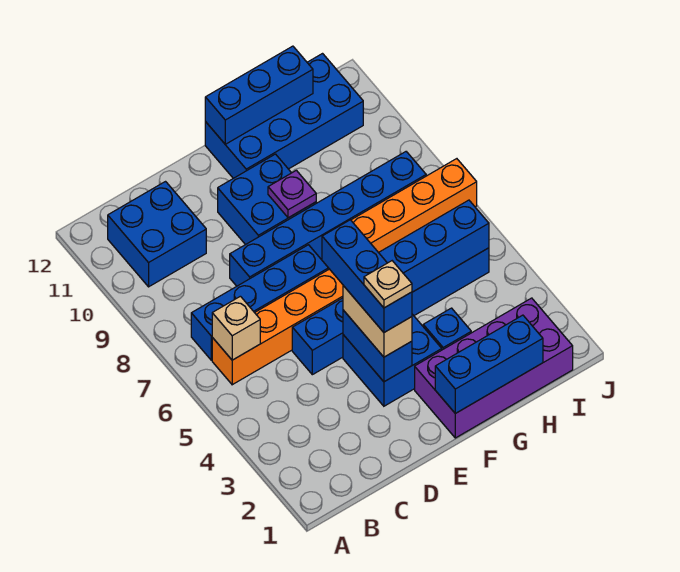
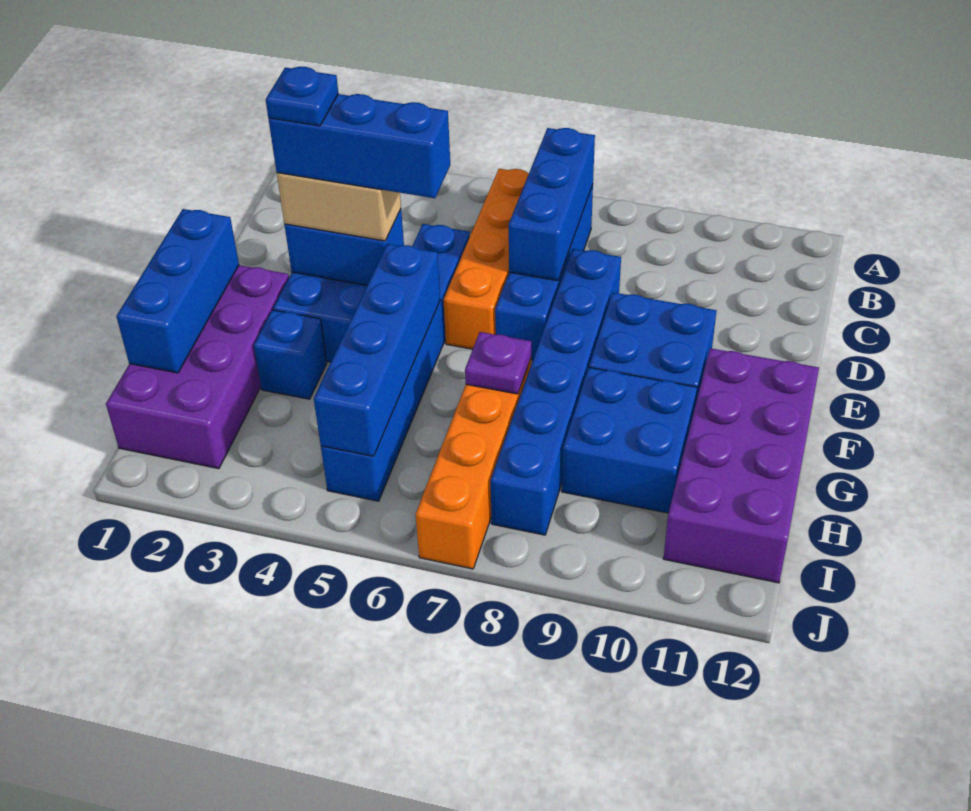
tan brick B6 level 2 -> none
blue brick B10:C11 level 1 -> blue brick G9:H10 level 1
tan plate E3 level 5 -> blue plate E3 level 5
purple plate F9 level 2 -> purple plate G7 level 2
blue brick F11:I12 level 1 -> purple brick F11:I12 level 1
blue brick F12:H12 level 2 -> blue brick B7:D7 level 2

